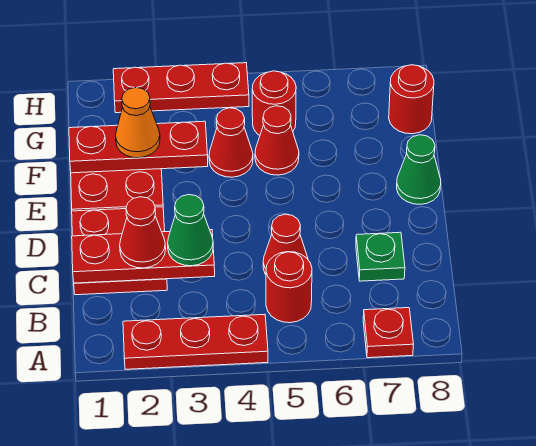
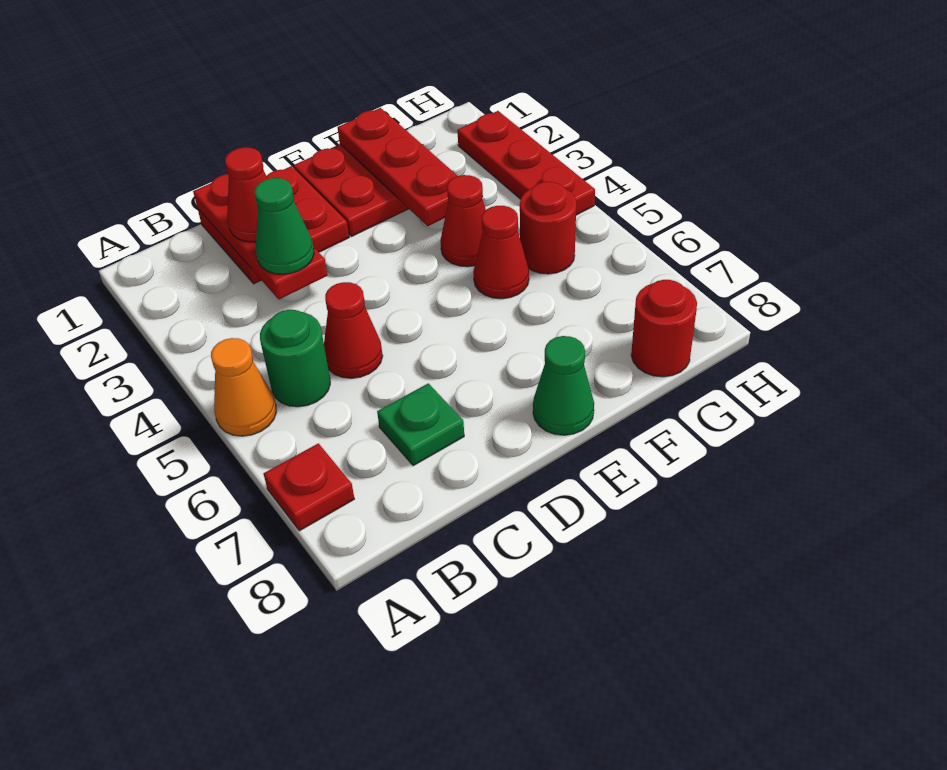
red plate A2:A4 level 1 -> none
red round brick B5 level 1 -> green round brick B5 level 1
orange cone F2 level 3 -> orange cone A5 level 1

